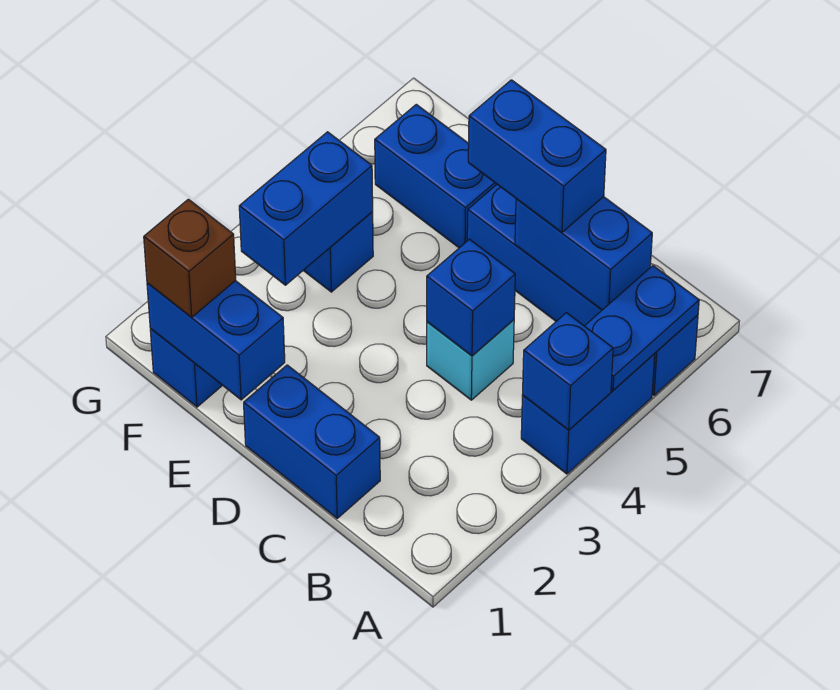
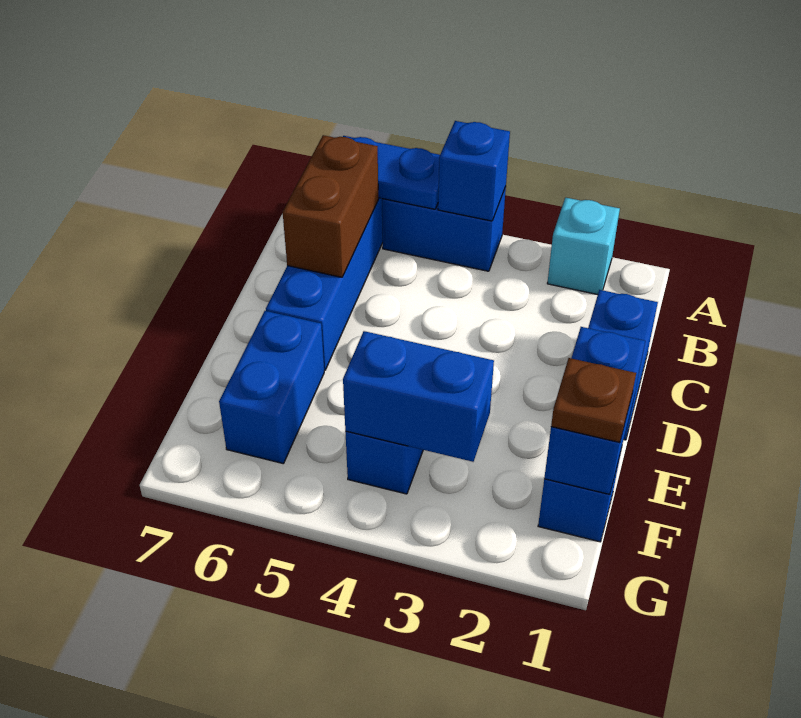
blue brick B6:C6 level 2 -> brown brick B6:C6 level 2
cyan brick C4 level 1 -> cyan brick A2 level 1
blue brick C4 level 2 -> none
blue brick C6:D6 level 3 -> none
brown brick F1 level 3 -> brown plate F1 level 3

